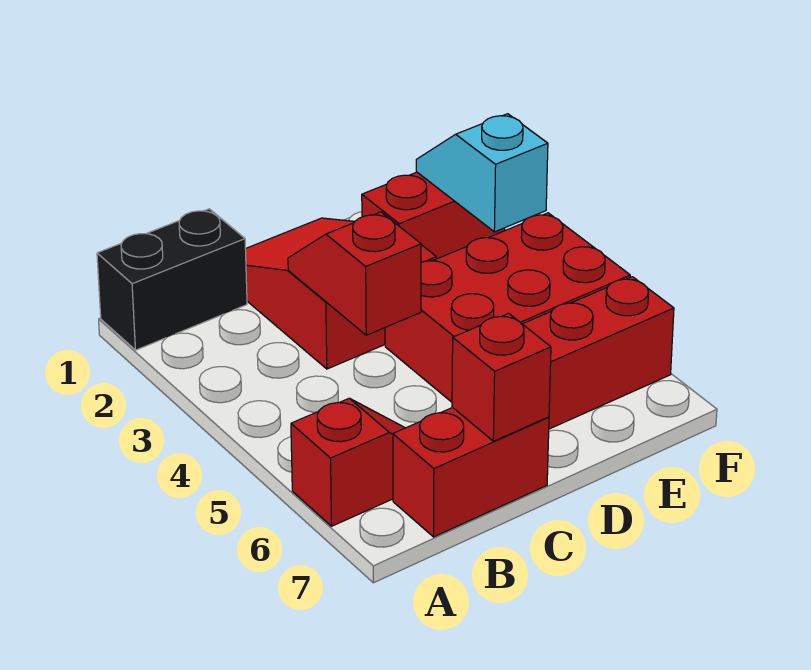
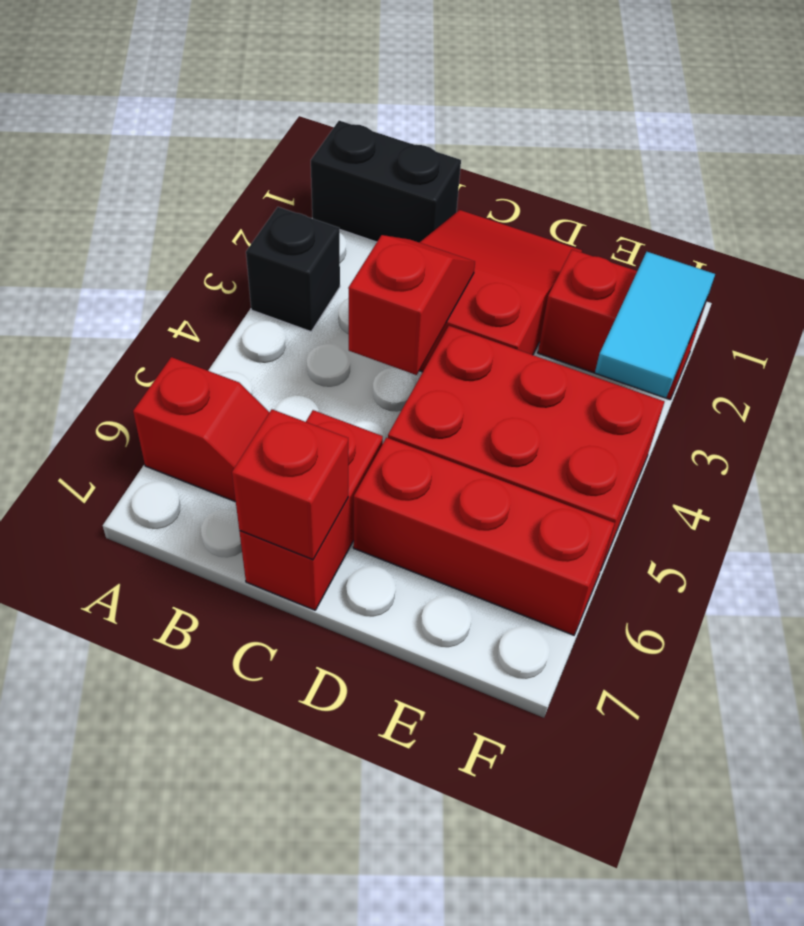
none -> black brick A3 level 1
red brick B7:C7 level 1 -> red brick C6:C7 level 1
cyan slope F2:F3 level 2 top 3 -> cyan tile F2:F3 level 2

